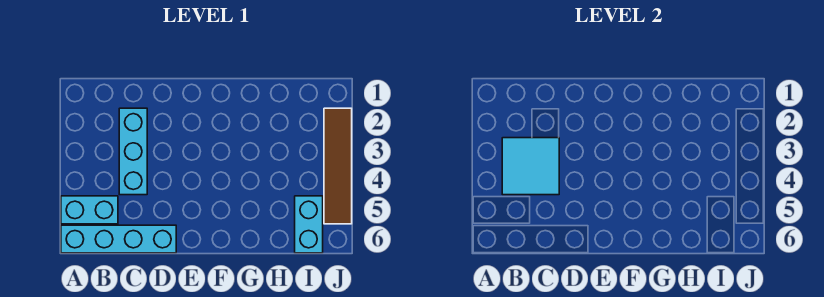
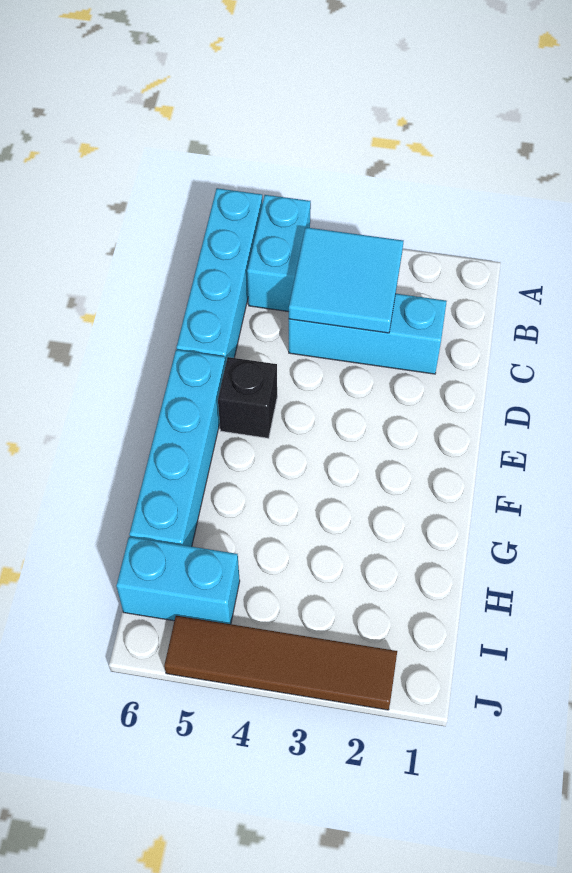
none -> black brick E5 level 1
none -> cyan brick E6:H6 level 1

